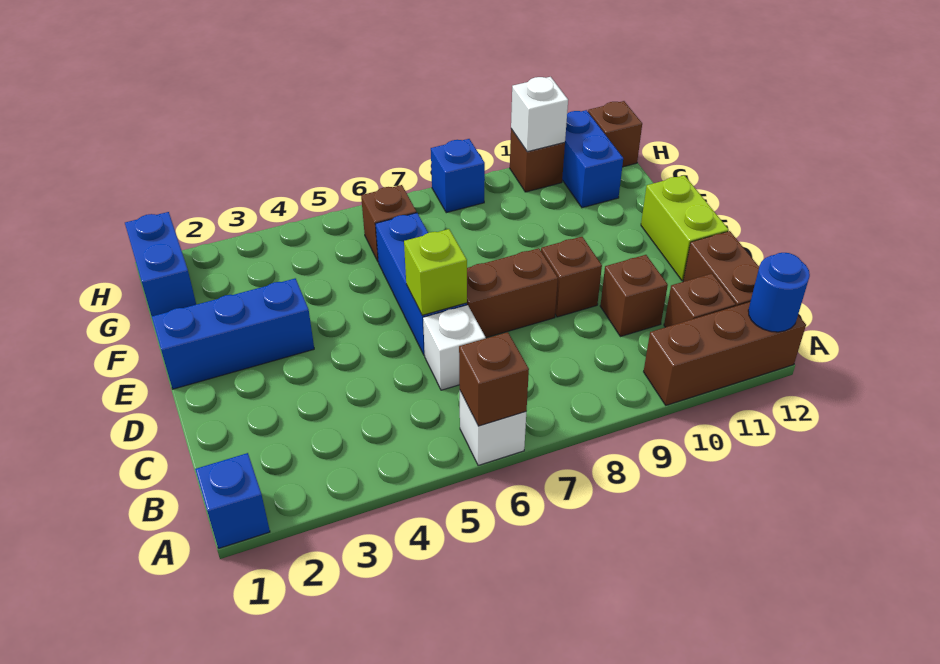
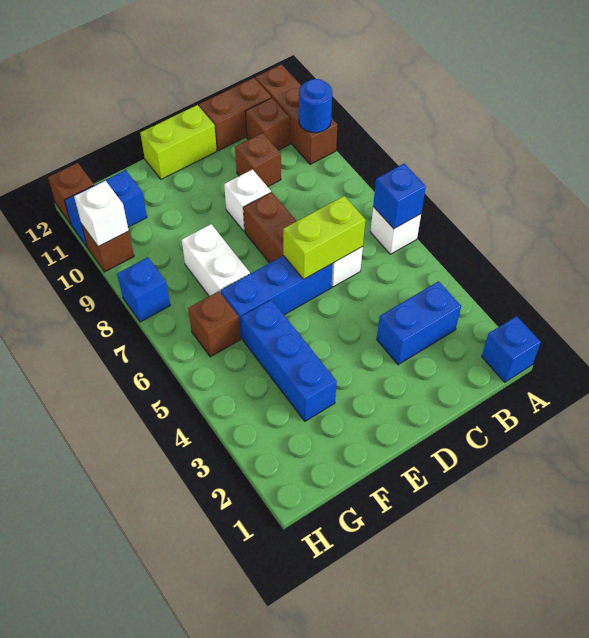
brown brick A6 level 2 -> blue brick A6 level 2
blue round brick A12 level 2 -> blue round brick A10 level 2
lime brick D6 level 2 -> lime brick C6:D6 level 2
brown brick D9 level 1 -> white brick D9 level 1
blue brick E1:E3 level 1 -> blue brick F3:F5 level 1
none -> white brick F7:F8 level 1
blue brick G1:H1 level 1 -> blue brick B3:C3 level 1

